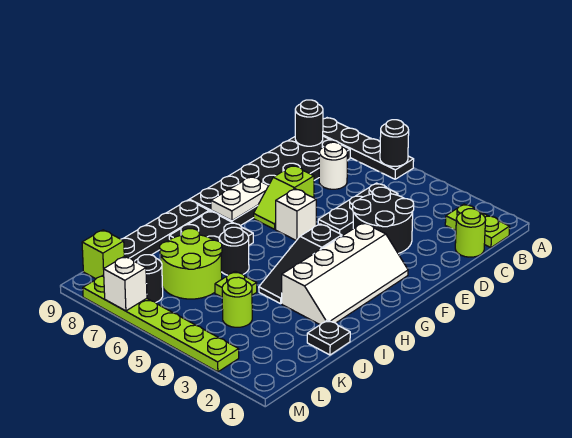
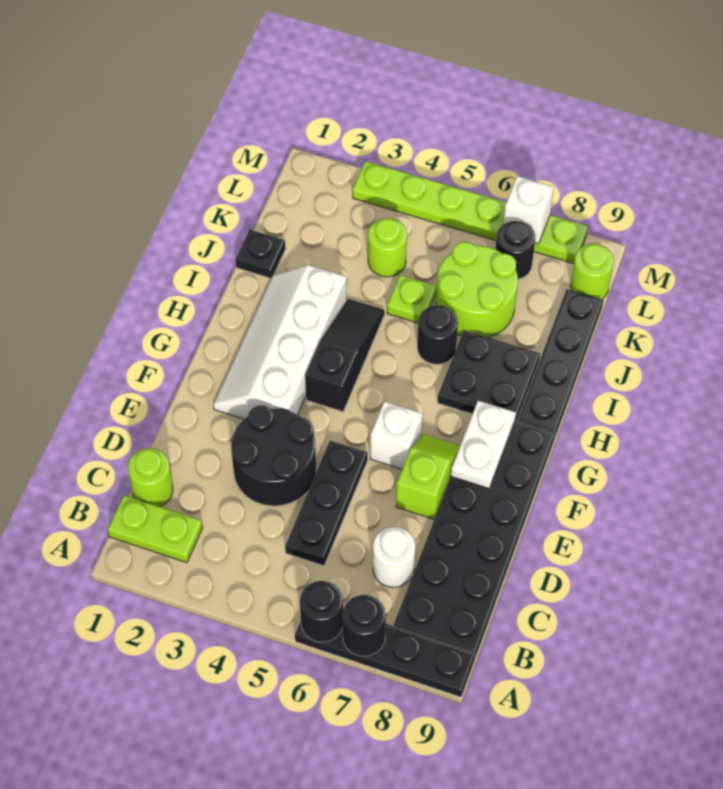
black round brick B9 level 2 -> black round brick A7 level 2
lime brick L9 level 1 -> lime round brick L9 level 1

